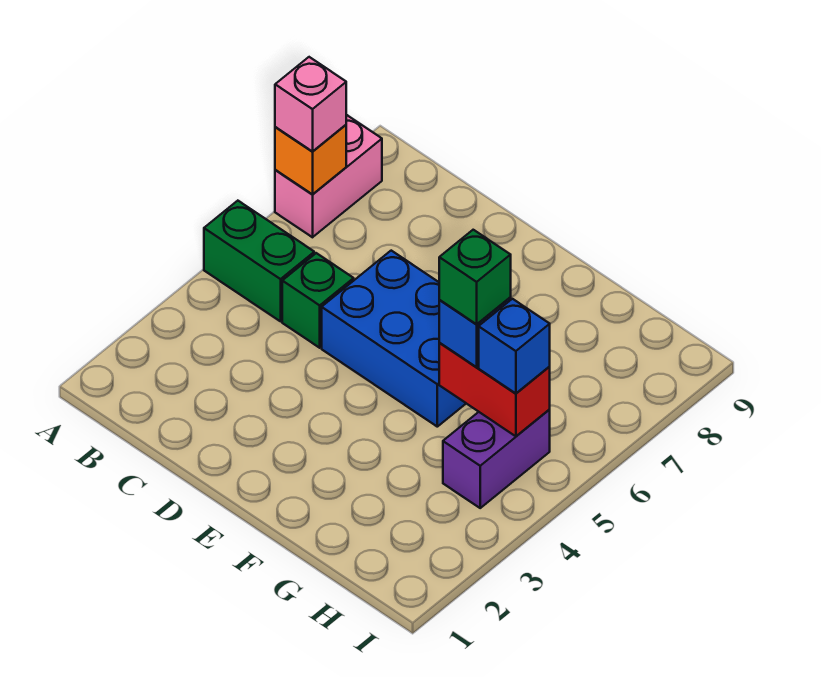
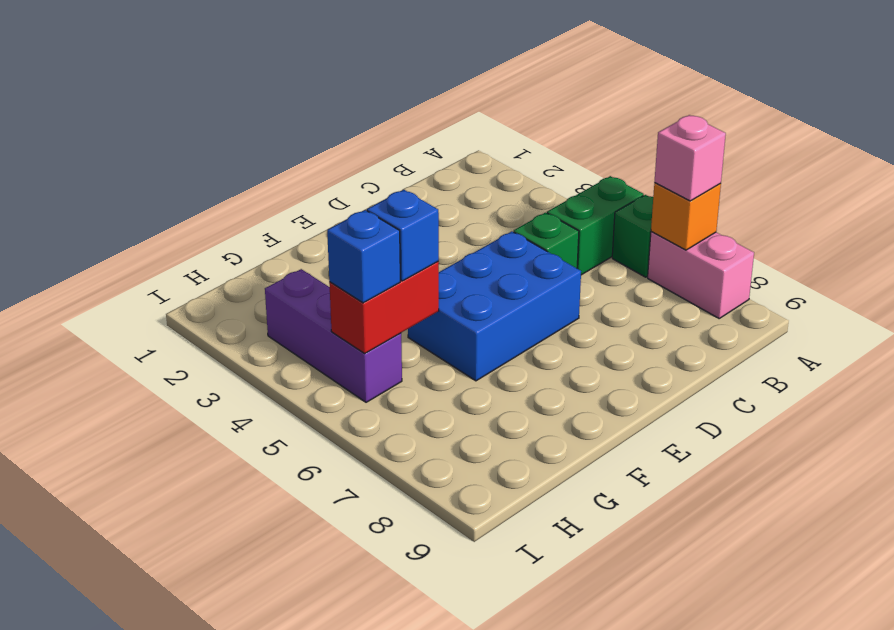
green brick G5 level 4 -> green brick A6 level 1
purple brick H4:H5 level 1 -> purple brick H3:H5 level 1

